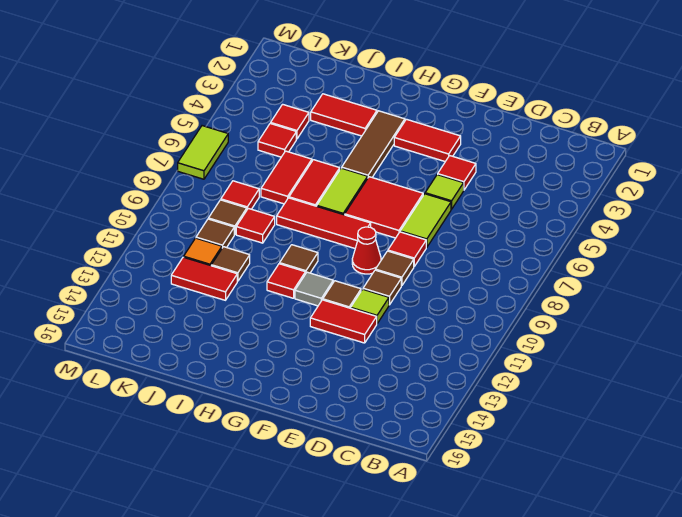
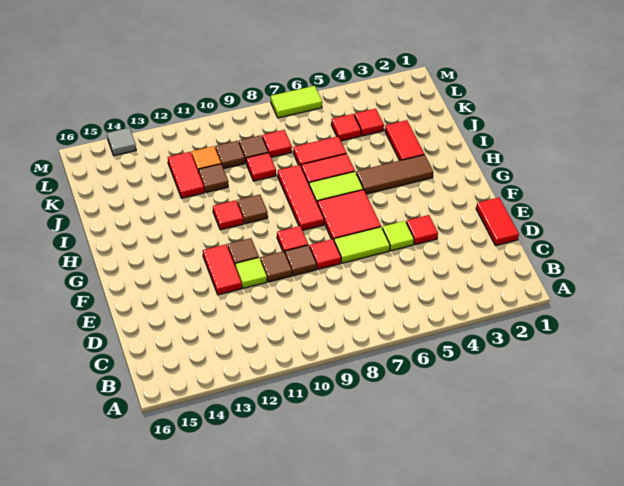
red tile F3:G3 level 1 -> red tile D1:E1 level 1
red cone F9 level 1 -> red tile F9 level 1
grey tile G11 level 1 -> grey tile M14 level 1

